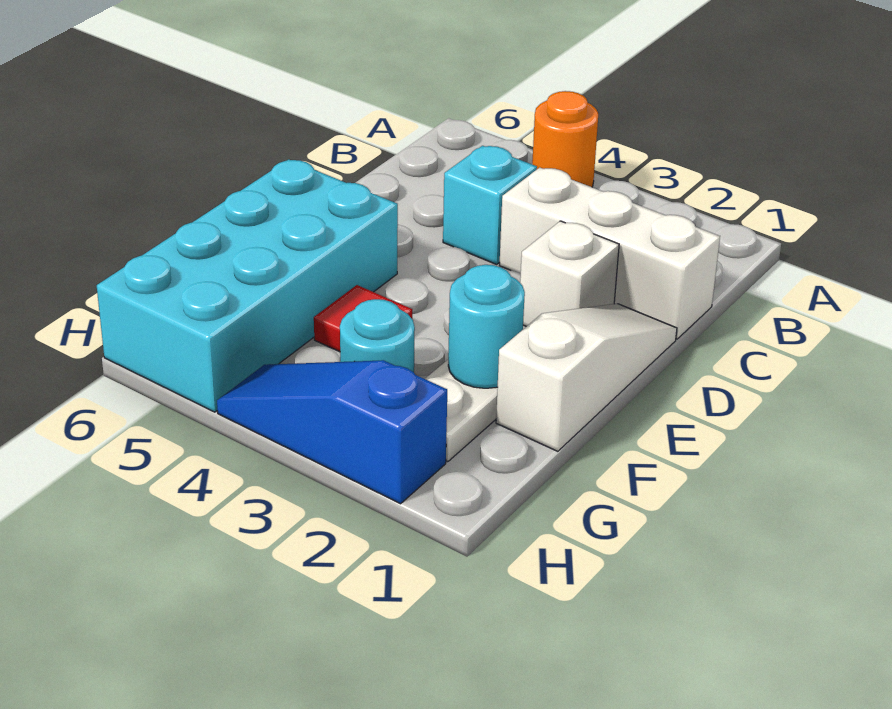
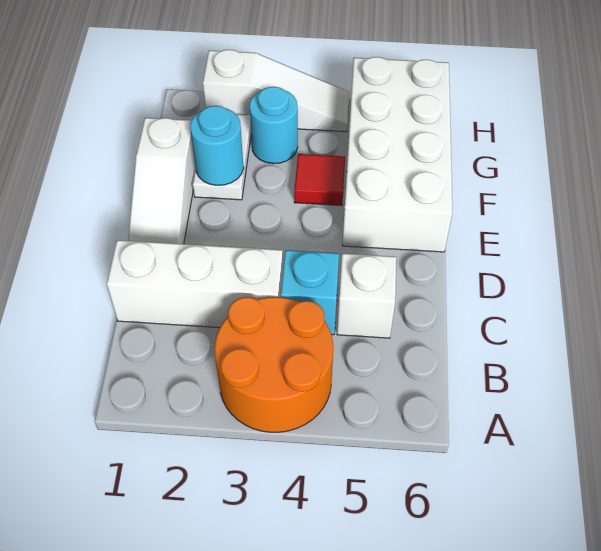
orange round brick A4 level 1 -> orange round brick A3:B4 level 1
white brick D2 level 1 -> white brick C5 level 1
cyan brick E5:H6 level 1 -> white brick E5:H6 level 1
blue slope H2:H4 level 1 top 2 -> white slope H2:H4 level 1 top 2

